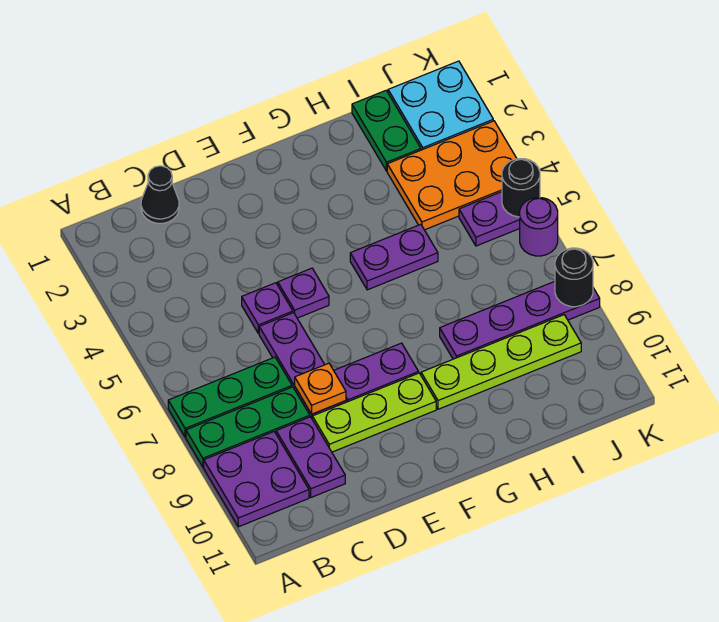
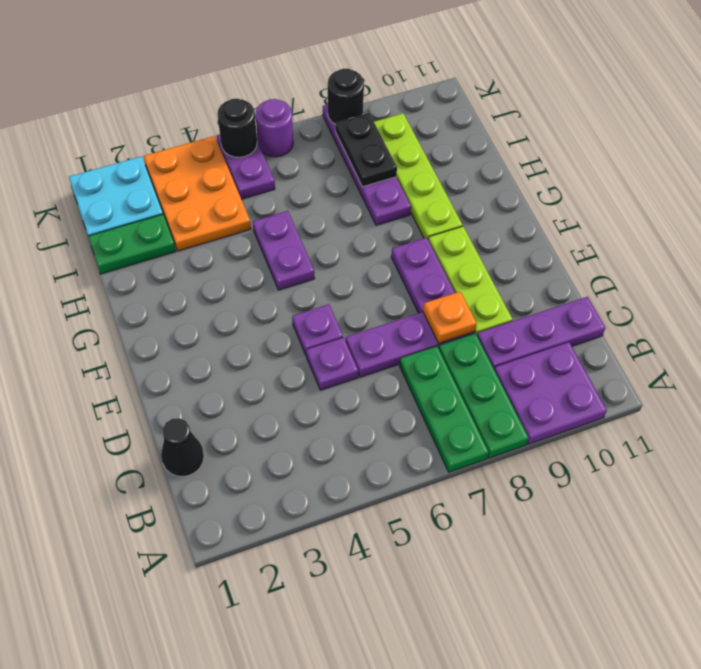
purple plate C9:C10 level 1 -> purple plate C9:C11 level 1
none -> black plate I8:J8 level 2

